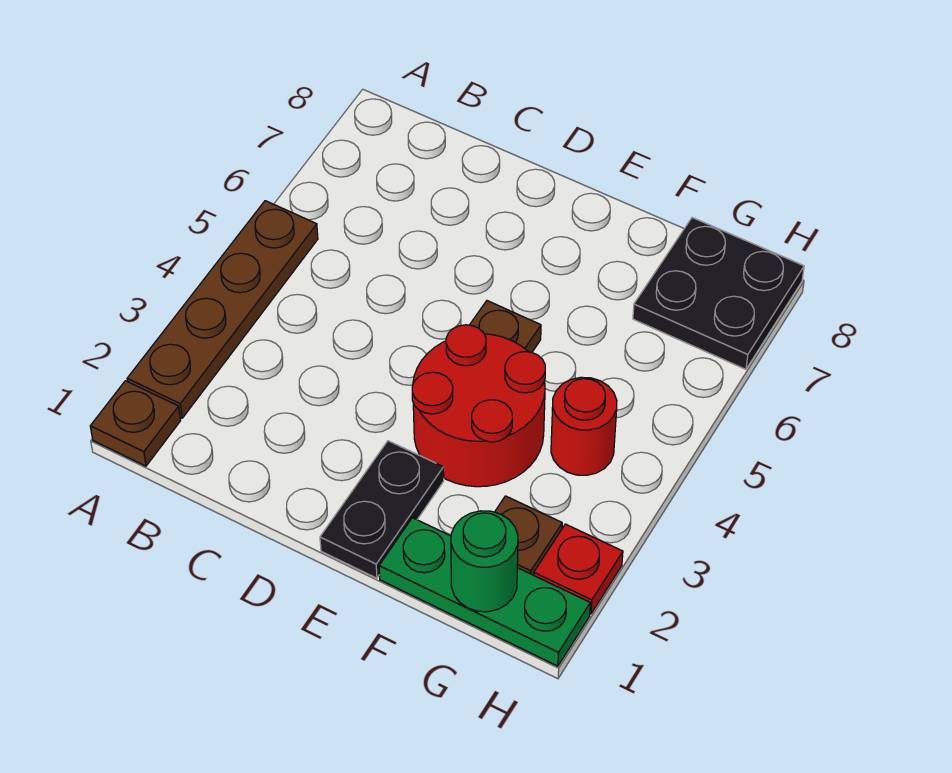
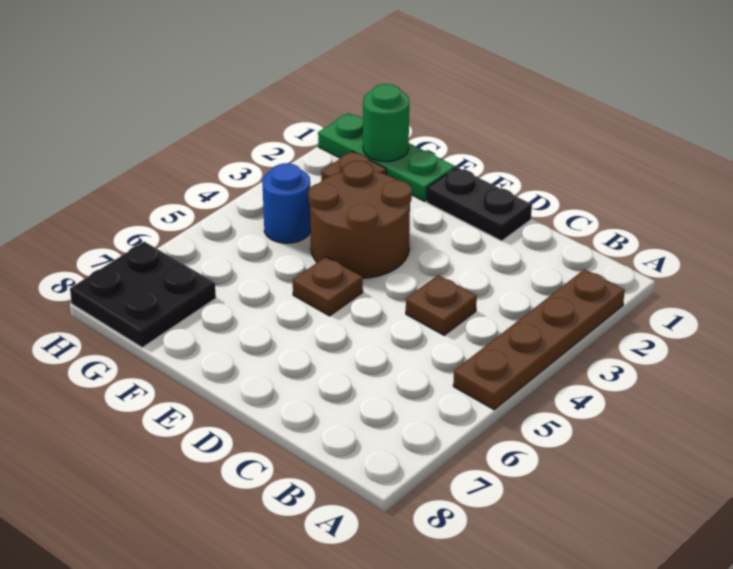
brown plate A1 level 1 -> brown plate C4 level 1
black plate E1:E2 level 1 -> black plate D1:E1 level 1
red round brick E3:F4 level 1 -> brown round brick E3:F4 level 1
red round brick G4 level 1 -> blue round brick G4 level 1
red plate H2 level 1 -> none

